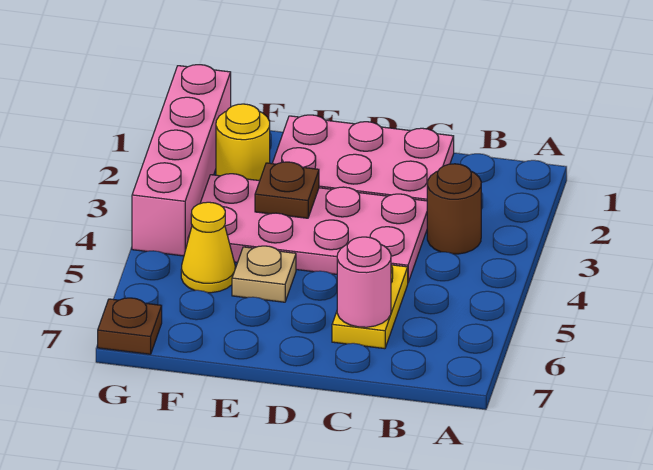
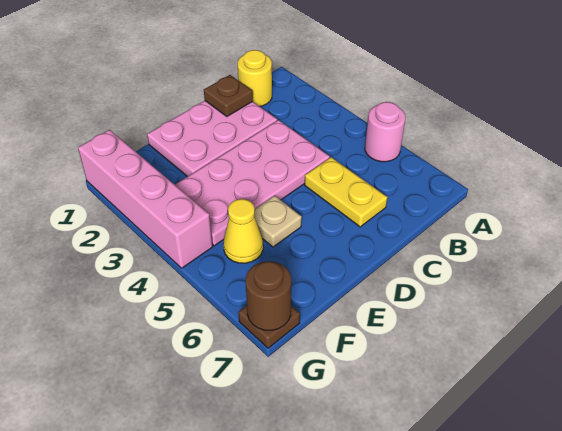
brown round brick B3 level 1 -> brown round brick G7 level 2
pink round brick C6 level 2 -> pink round brick A5 level 1
brown plate E3 level 2 -> brown plate C1 level 2
yellow round brick F2 level 1 -> yellow round brick B1 level 1

